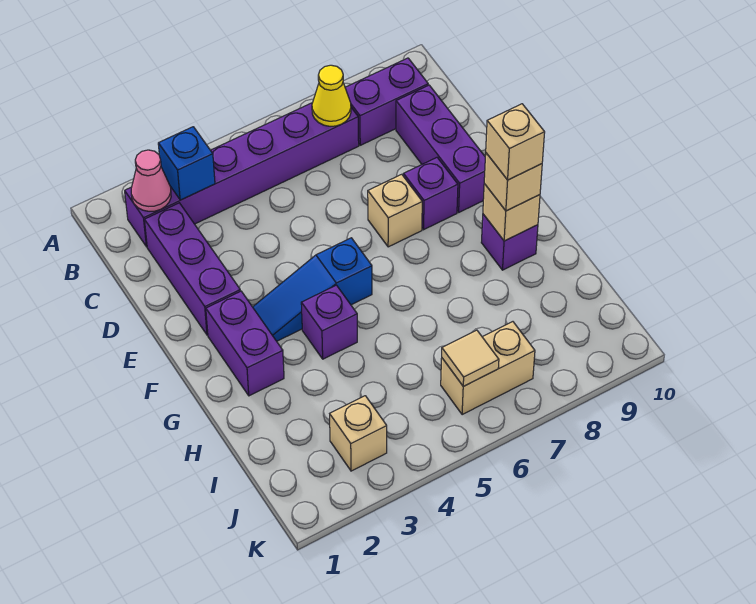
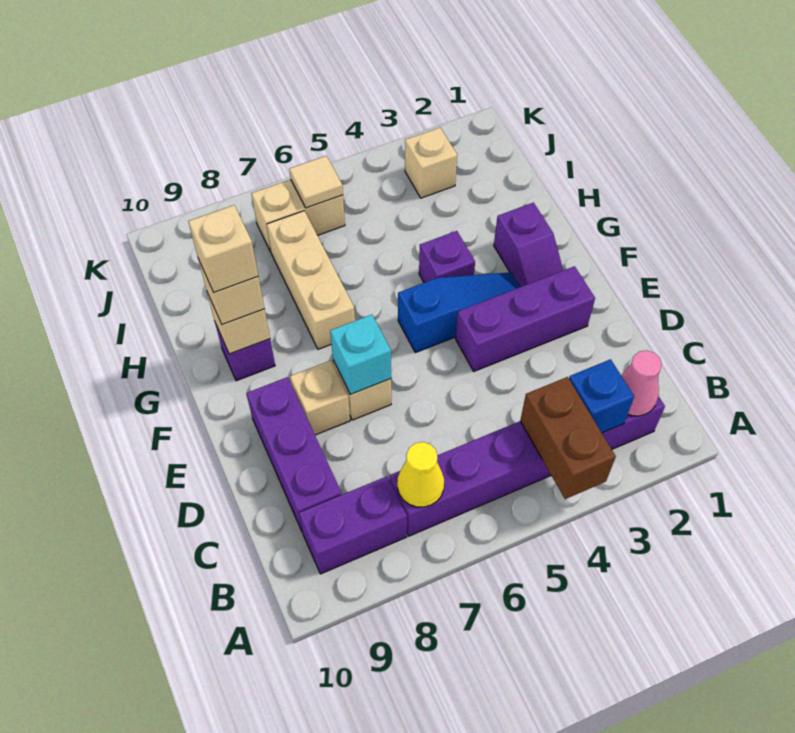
none -> brown brick A4:B4 level 2
purple brick C2:E2 level 1 -> purple brick E2:E4 level 1
none -> cyan brick E7 level 2
purple brick E8 level 1 -> tan brick E8 level 1
purple brick F2:G2 level 1 -> purple slope F2:G2 level 1 top G
none -> tan brick G7:I7 level 1

